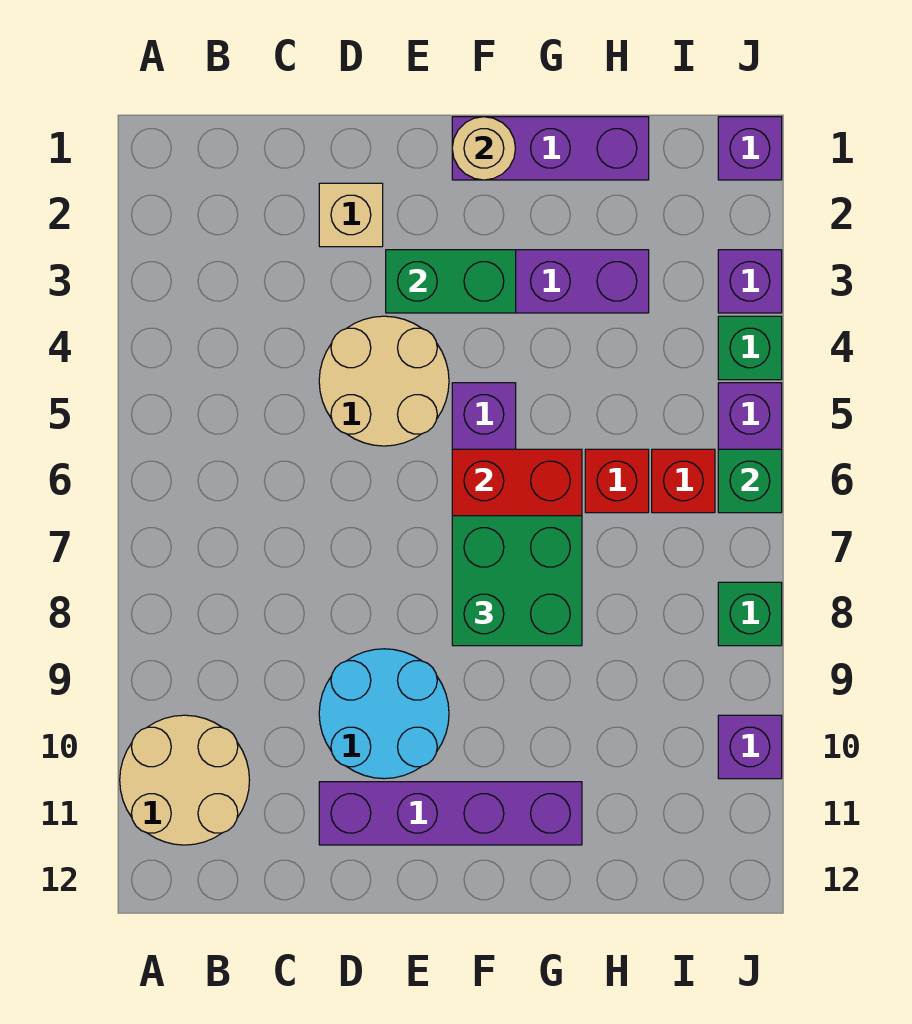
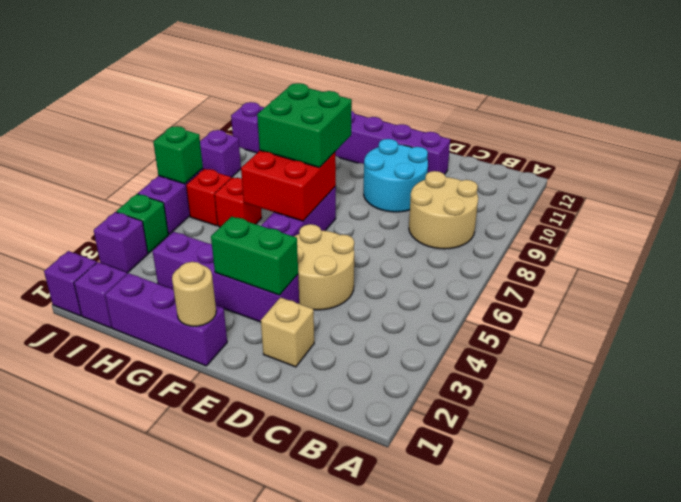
tan round brick A10:B11 level 1 -> tan round brick B8:C9 level 1
none -> purple brick I1 level 1
green brick J8 level 1 -> purple brick J8 level 1

